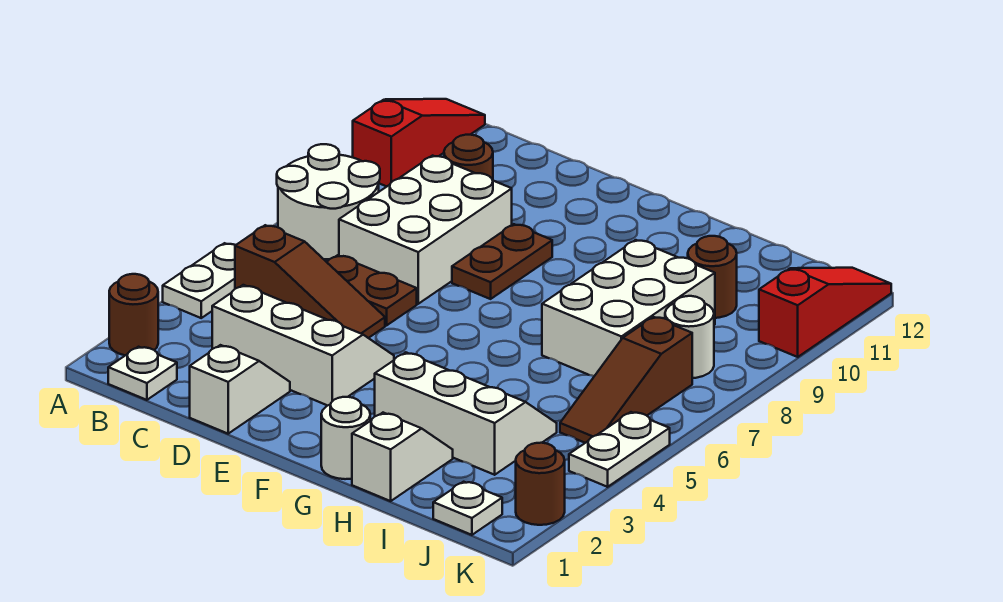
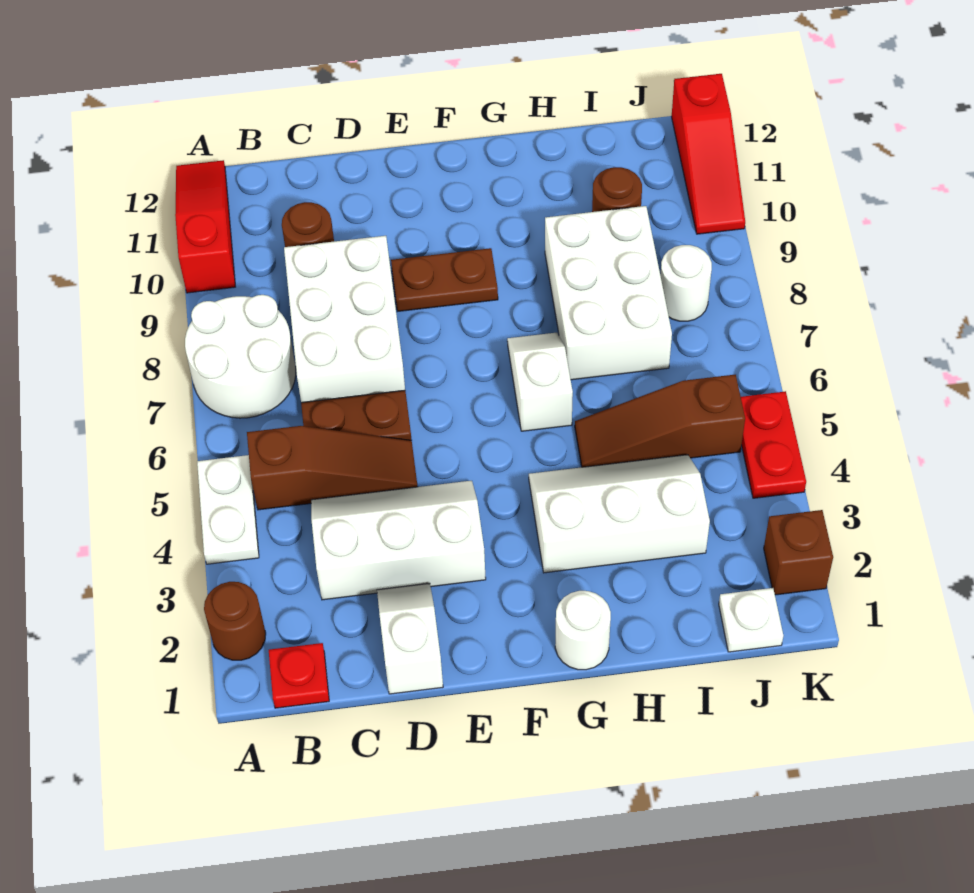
white plate B1 level 1 -> red plate B1 level 1
brown plate E8:E9 level 1 -> brown plate E9:F9 level 1
white slope H1:H2 level 1 top 1 -> white slope G6:G7 level 1 top 6
brown slope J5:J7 level 1 top 7 -> brown slope H5:J5 level 1 top J
brown round brick K2 level 1 -> brown brick K2 level 1
white plate K4:K5 level 1 -> red plate K4:K5 level 1
red slope K10:K12 level 1 top 10 -> red slope K10:K12 level 1 top 12

